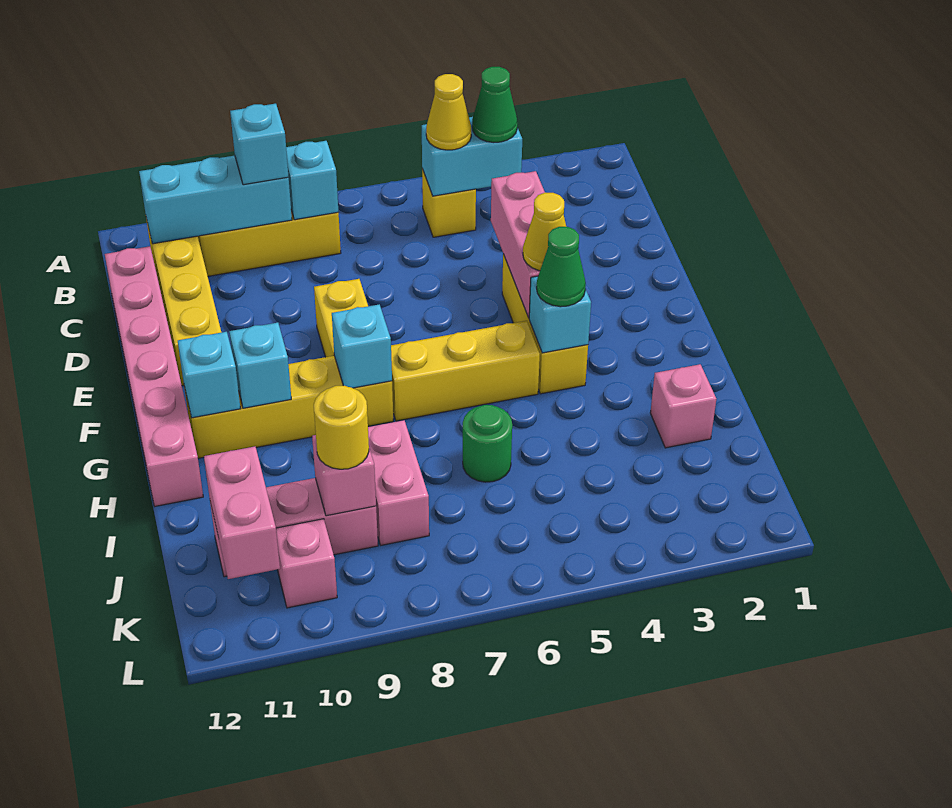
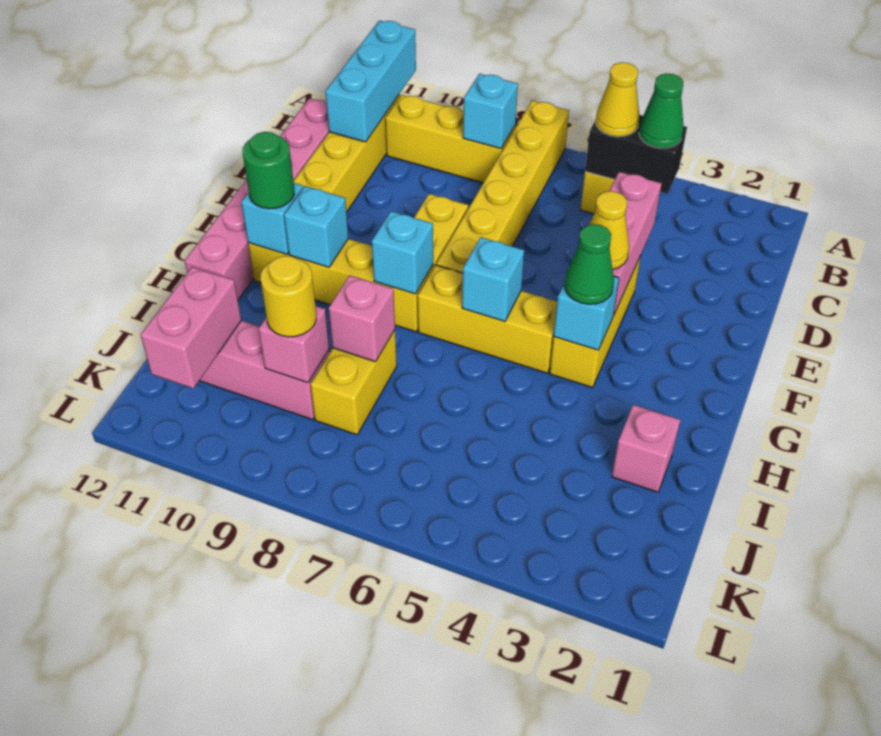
none -> yellow brick A7:F7 level 1
cyan brick B4:B5 level 2 -> black brick B4:B5 level 2
cyan brick B9:B11 level 2 -> cyan brick A11:C11 level 2
cyan brick B9 level 3 -> cyan brick G6 level 2
green round brick I6 level 1 -> green round brick G11 level 3
pink brick I8:J8 level 1 -> yellow brick I8:J8 level 1
pink brick K10 level 1 -> pink brick I8 level 2

